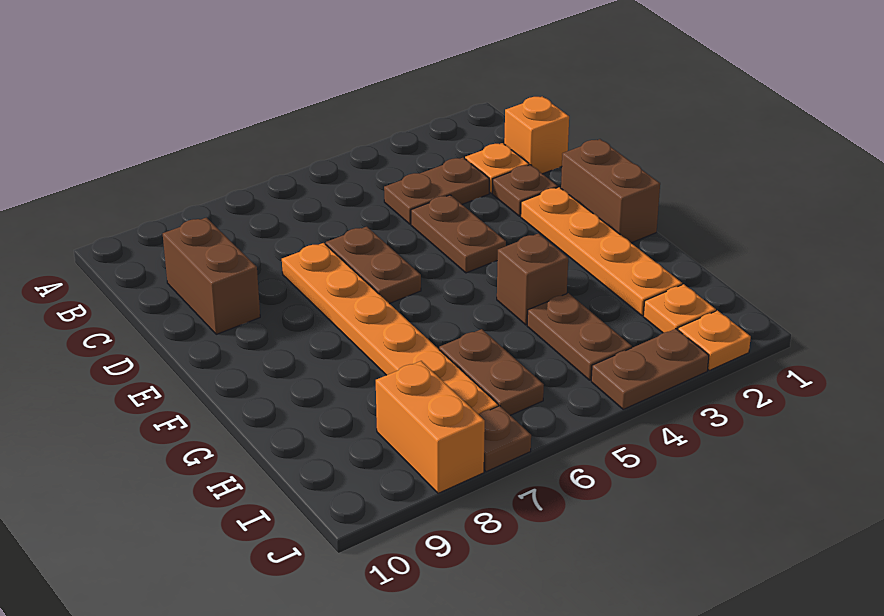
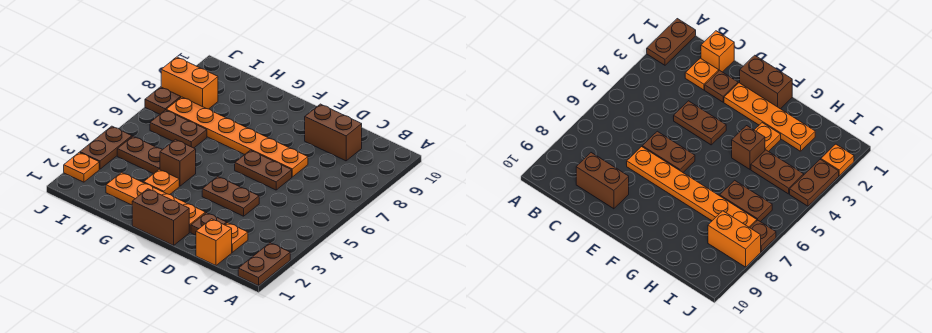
brown plate C3:C4 level 1 -> brown plate A1:A2 level 1
orange plate I2 level 1 -> orange plate G3 level 1

